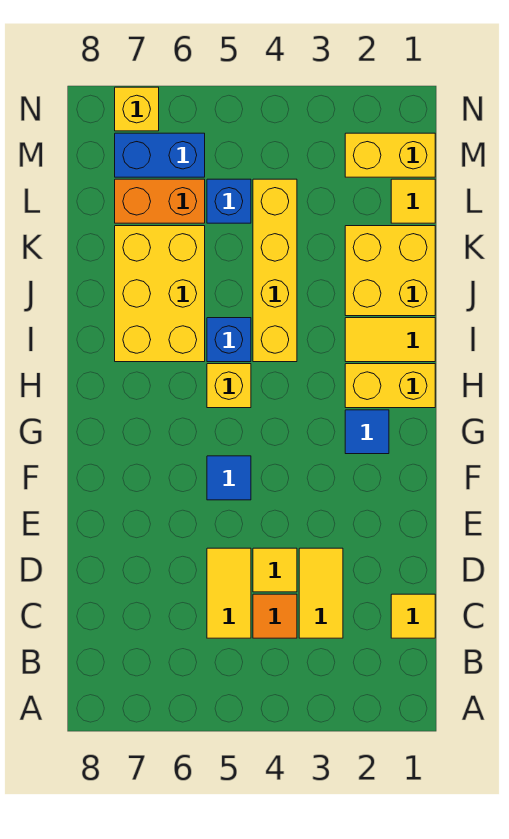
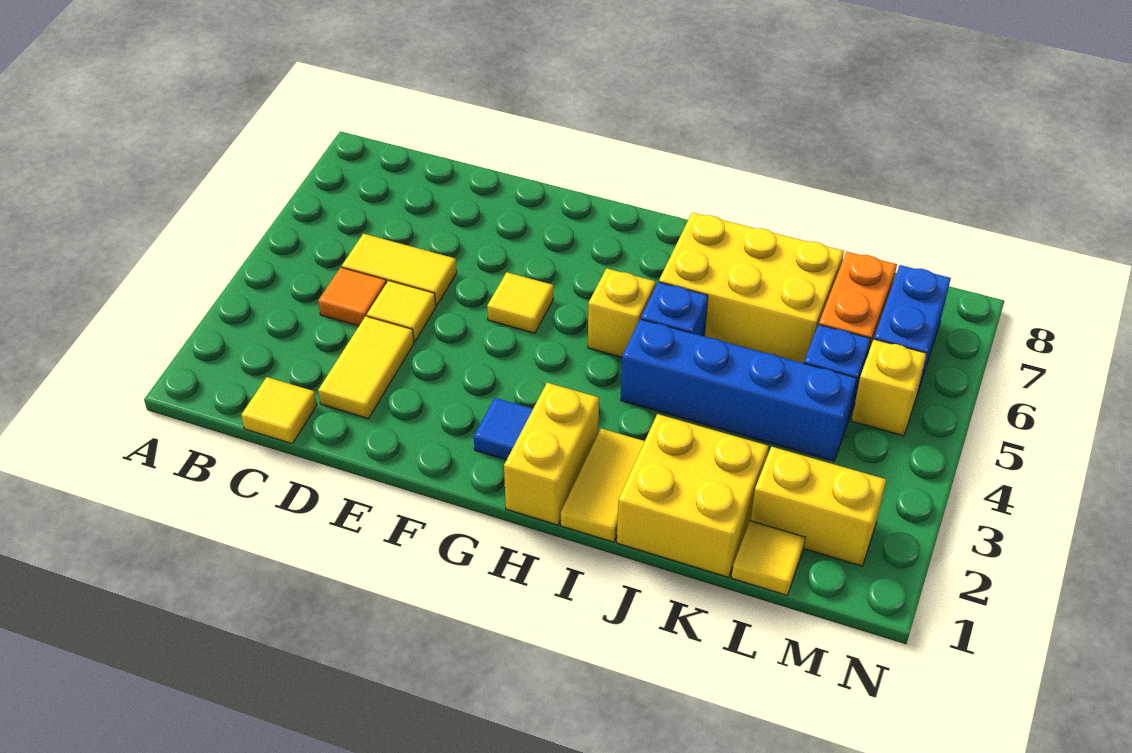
yellow tile C3:D3 level 1 -> yellow tile D2:D3 level 1
blue tile F5 level 1 -> yellow tile F5 level 1
yellow brick I4:L4 level 1 -> blue brick I4:L4 level 1
yellow brick M1:M2 level 1 -> yellow brick L2:M2 level 1
yellow brick N7 level 1 -> yellow brick M5 level 1

